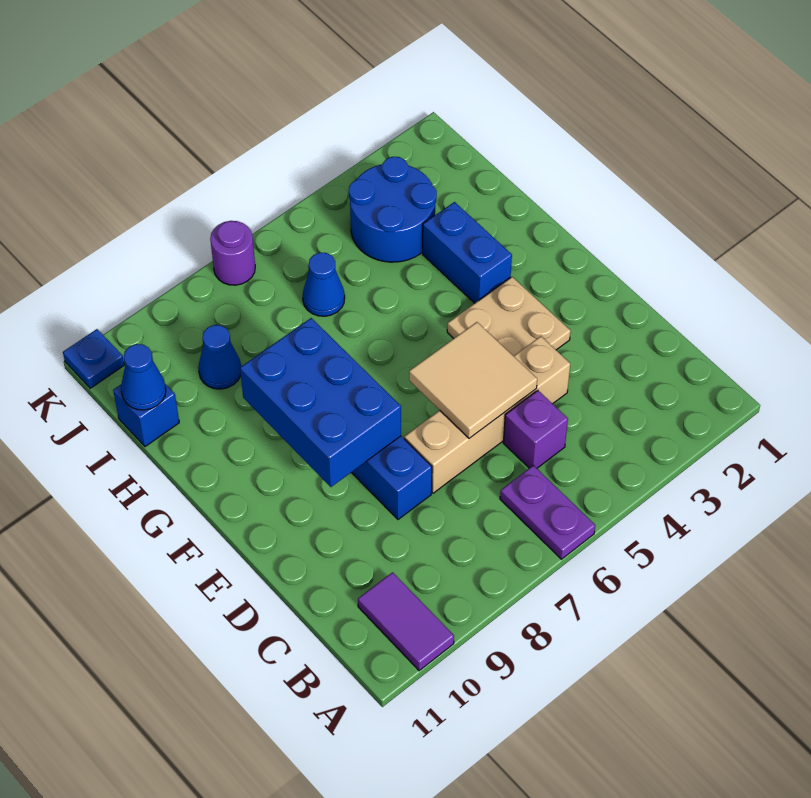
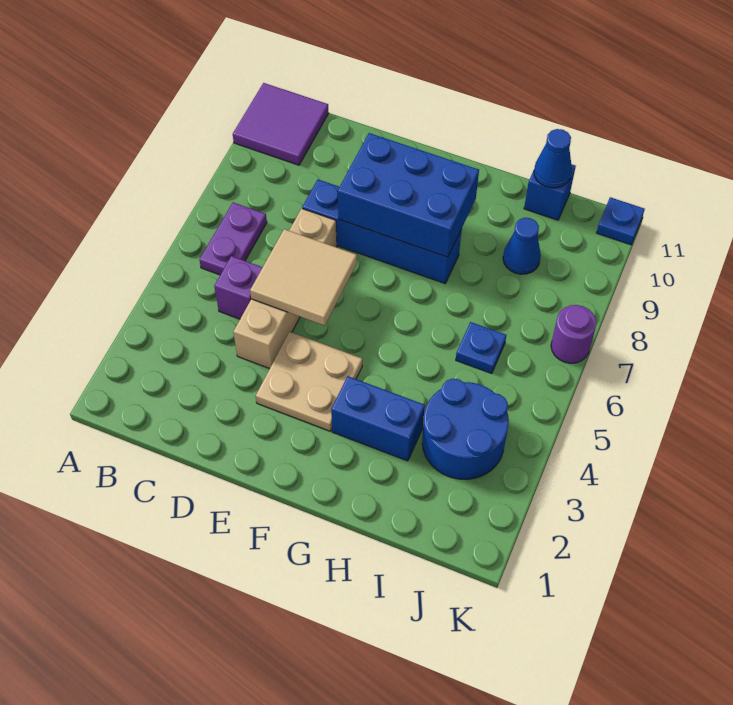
purple plate A6:B6 level 1 -> purple plate B6:B7 level 1
purple tile A10:B10 level 1 -> purple tile A10:B11 level 1
blue cone I6 level 1 -> blue plate I6 level 1

